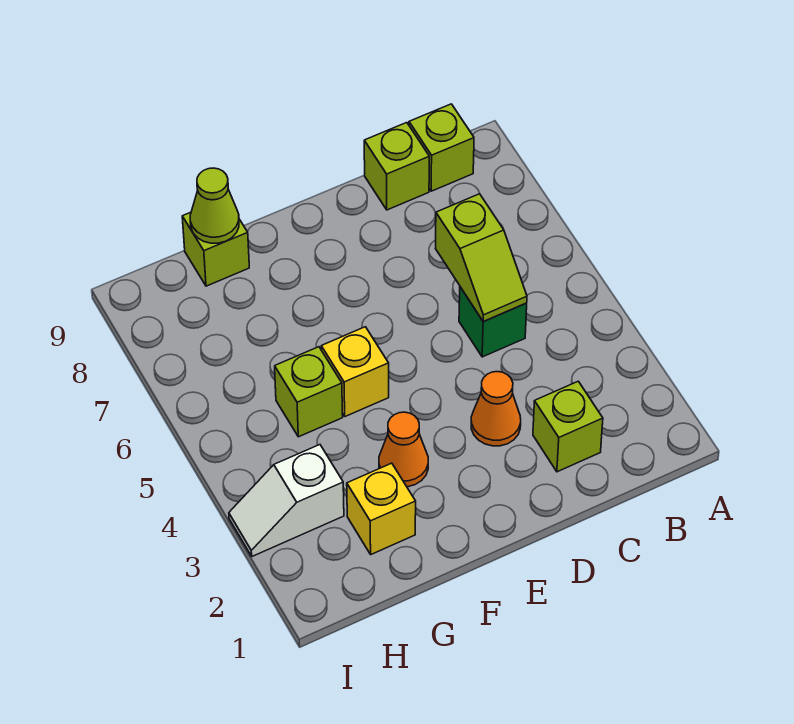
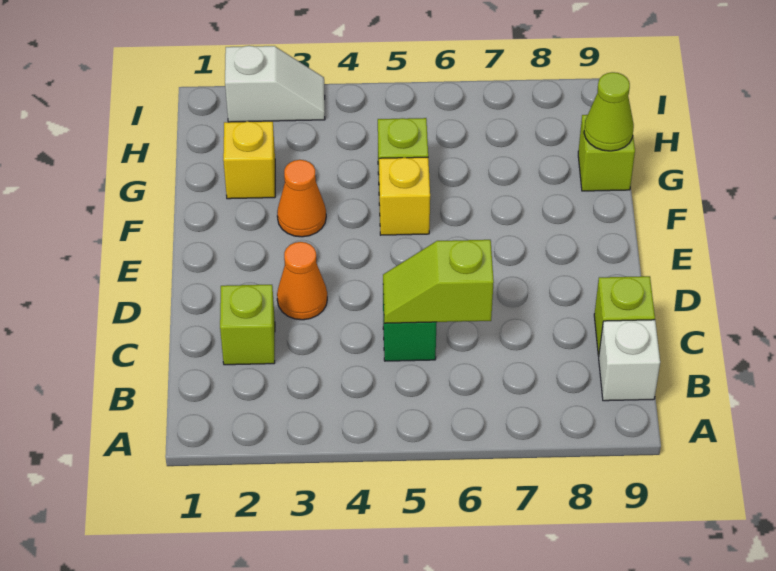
lime brick B9 level 1 -> white brick B9 level 1
white slope H3:I3 level 1 top H -> white slope I2:I3 level 1 top 2

